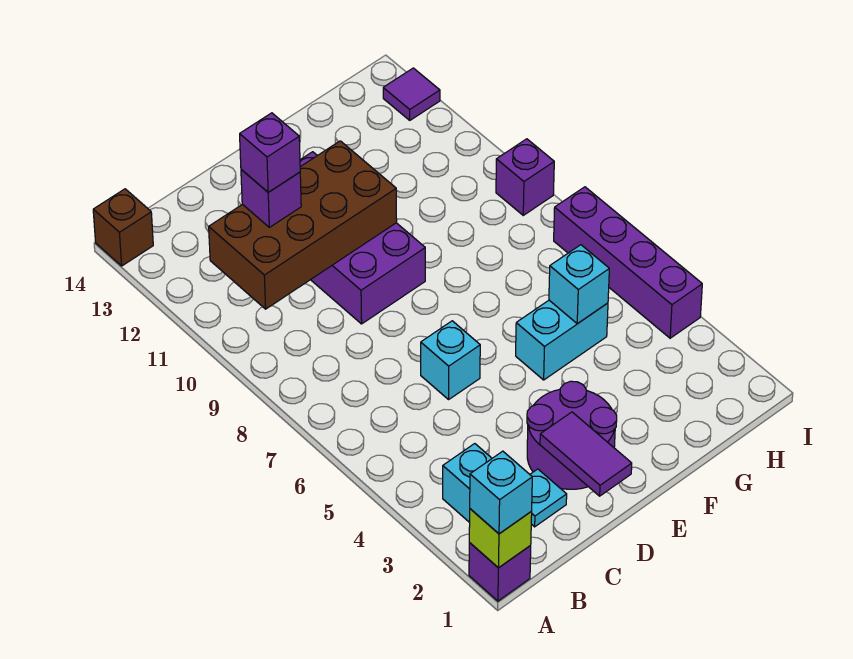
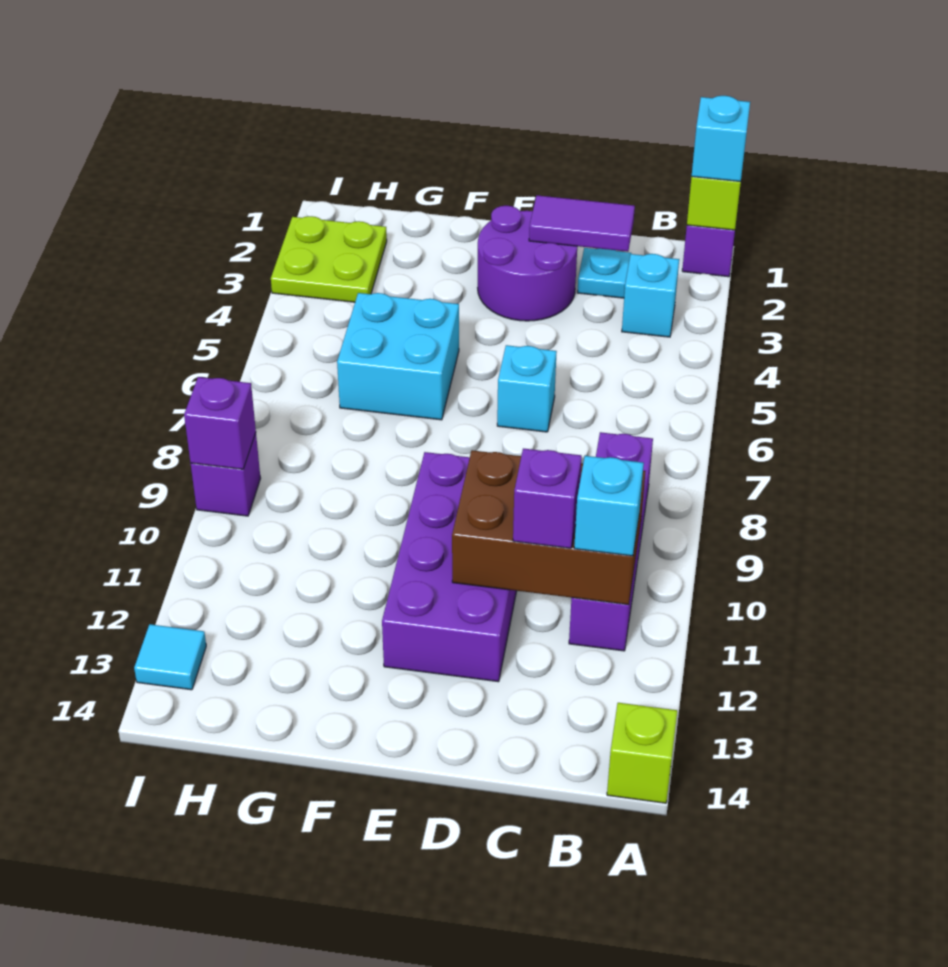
brown brick A14 level 1 -> lime brick A14 level 1
brown brick B10:E11 level 2 -> brown brick B10:D11 level 2
purple brick C11 level 4 -> purple brick I9 level 2
purple tile D1:D2 level 2 -> purple tile C2:D2 level 2
cyan brick F5:G5 level 1 -> cyan brick F5:G6 level 1
cyan brick G5 level 2 -> cyan brick B11 level 3
none -> lime plate H2:I3 level 1
purple brick I4:I7 level 1 -> purple brick B8:B11 level 1
purple tile I13 level 1 -> cyan tile I13 level 1

